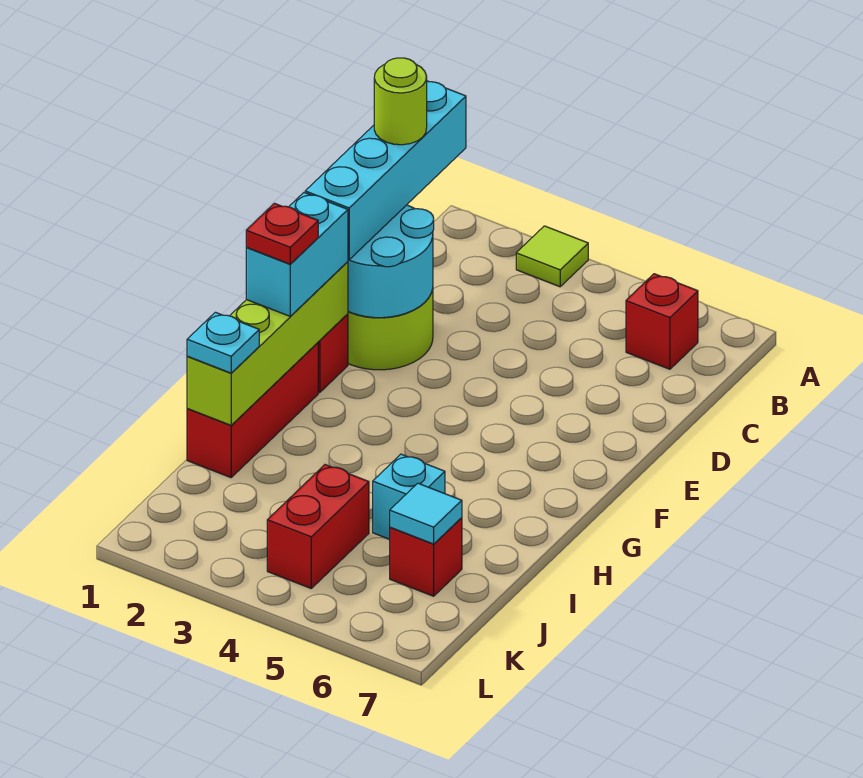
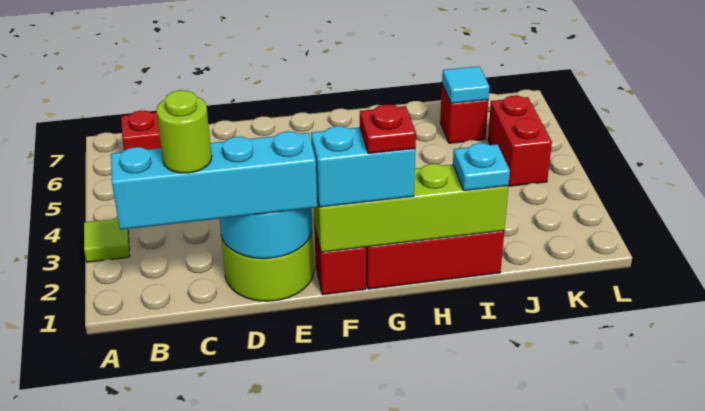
cyan brick I5 level 1 -> none
red brick J4:K4 level 1 -> red brick K4:K5 level 1

